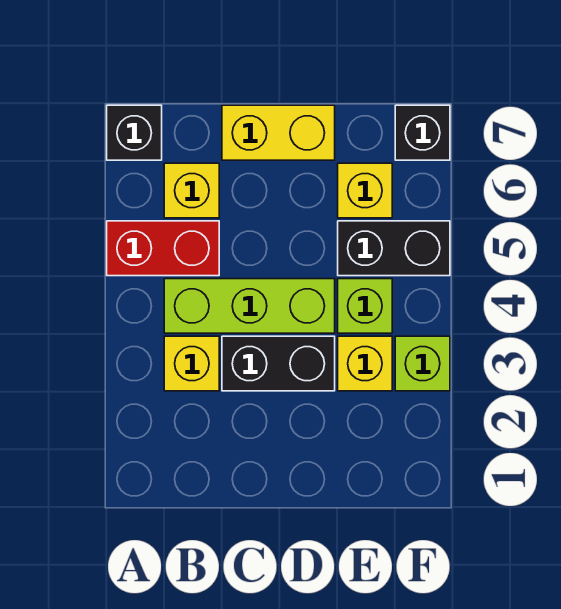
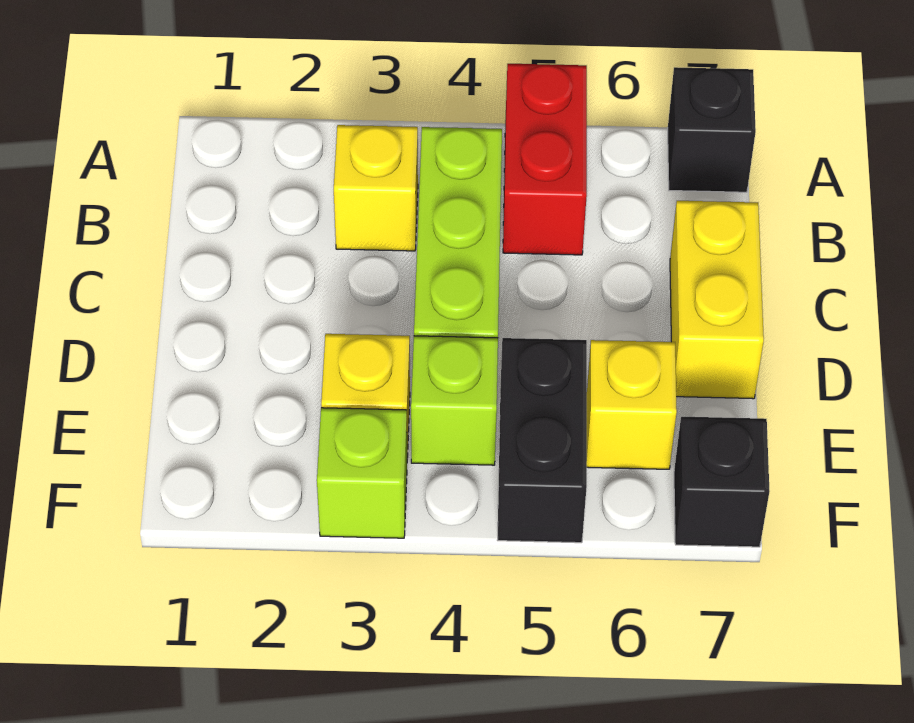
yellow brick B6 level 1 -> none
black brick C3:D3 level 1 -> none

